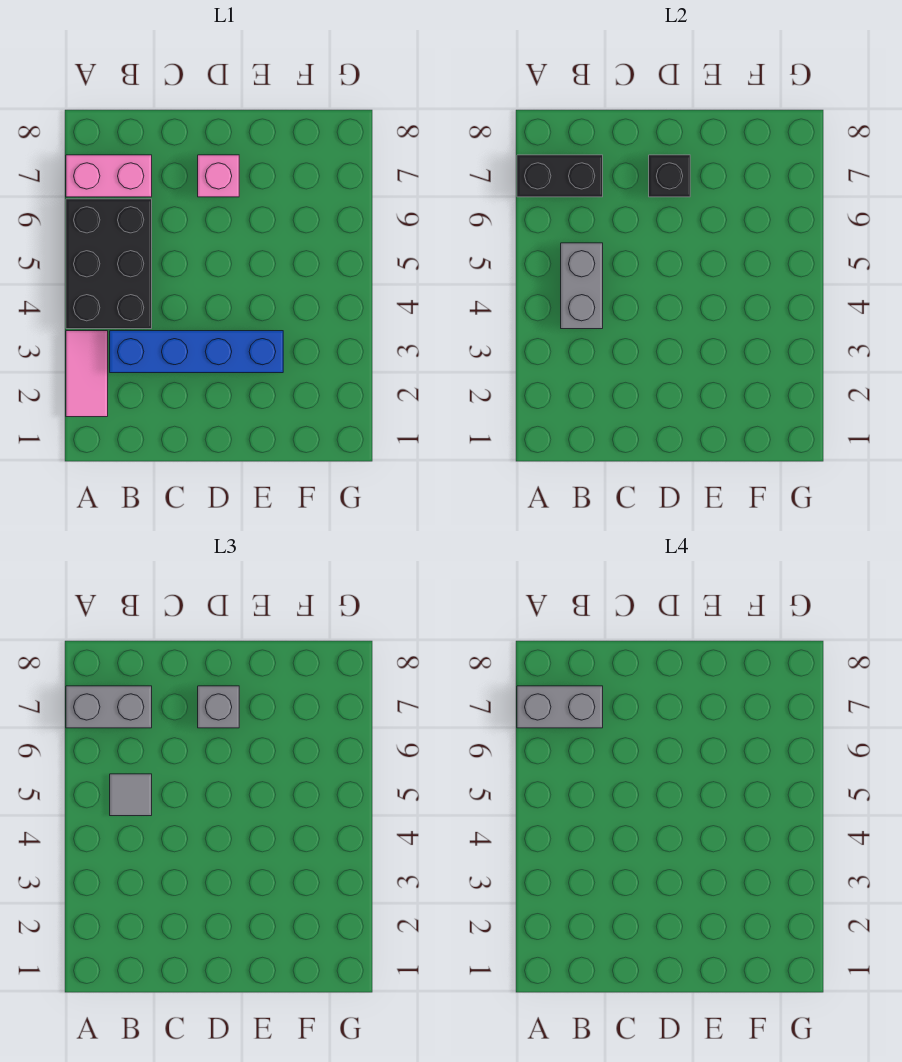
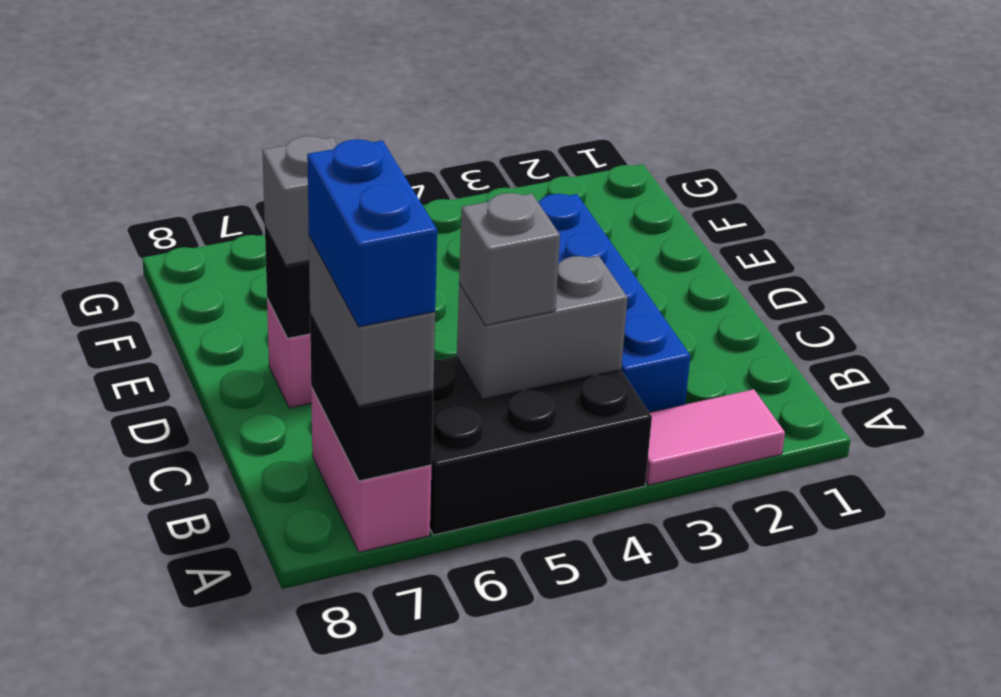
grey brick A7:B7 level 4 -> blue brick A7:B7 level 4
grey tile B5 level 3 -> grey brick B5 level 3

